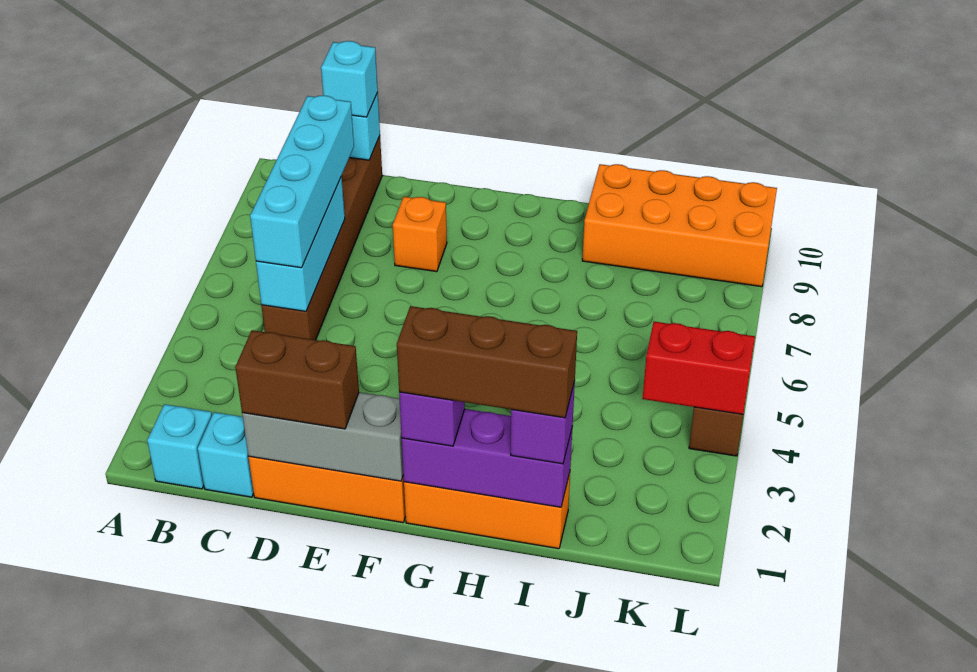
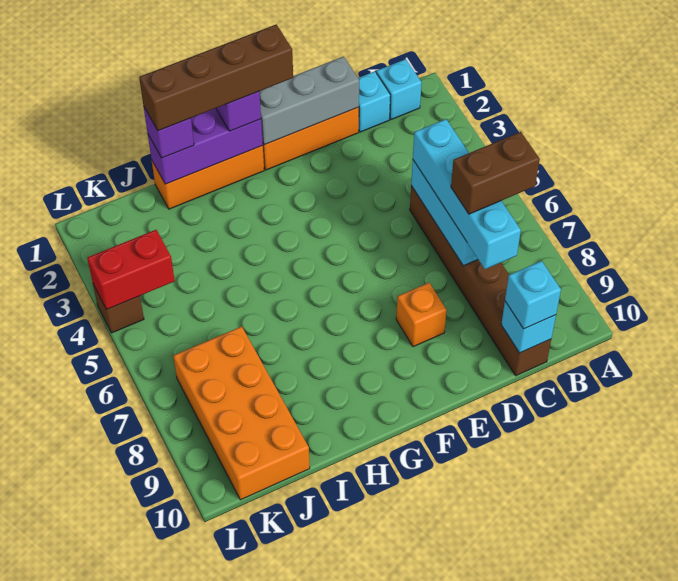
brown brick D1:E1 level 3 -> brown brick B7:C7 level 4
brown brick G1:I1 level 4 -> brown brick F1:I1 level 4
orange brick I9:L10 level 1 -> orange brick J7:K10 level 1

